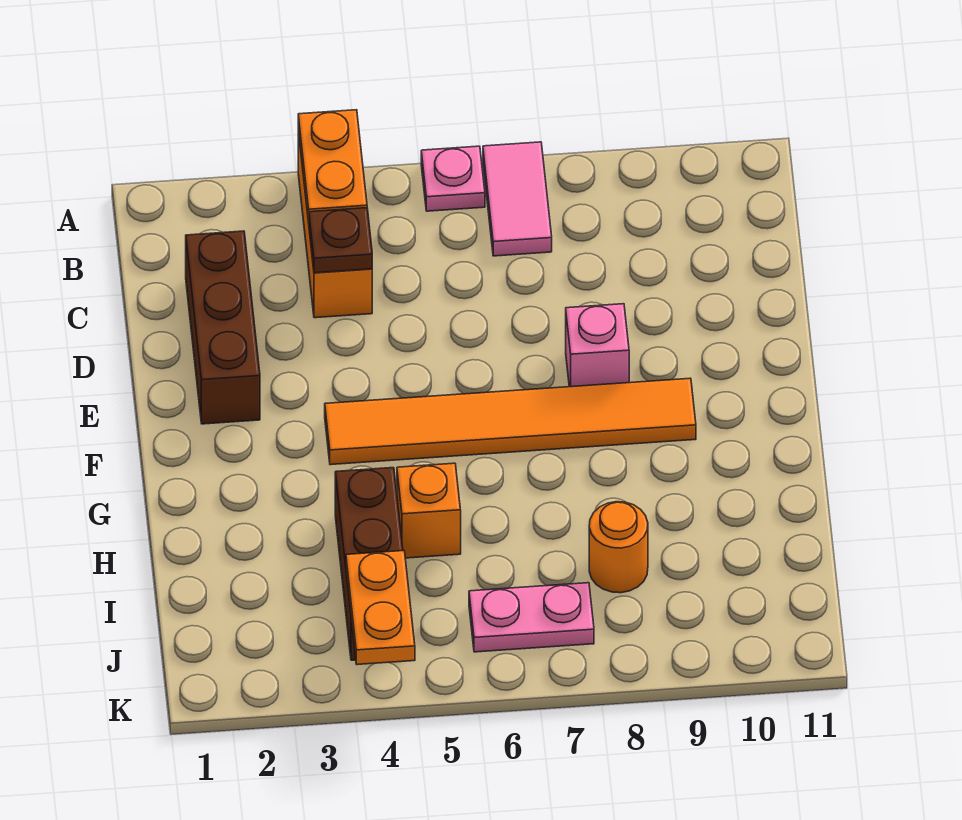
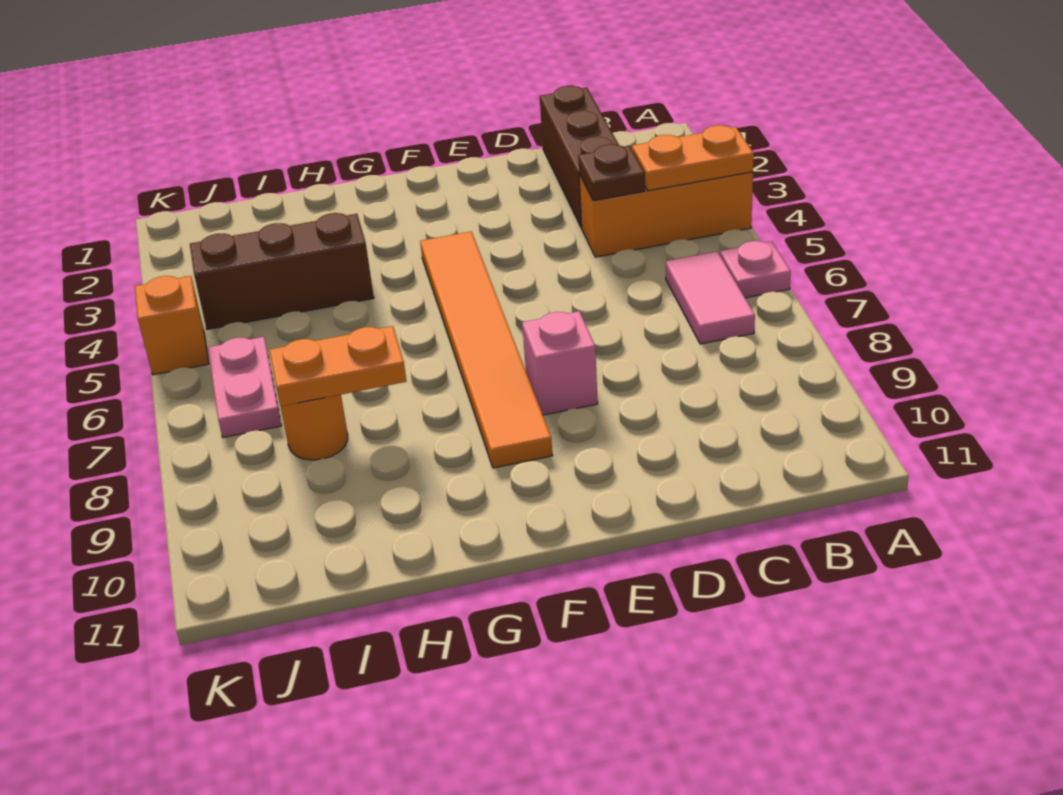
pink tile A7:B7 level 1 -> pink tile B6:B7 level 1
brown brick C2:E2 level 1 -> brown brick C1:C3 level 1
orange brick H5 level 1 -> orange brick K5 level 1
orange plate J4:K4 level 2 -> orange plate H8:I8 level 2

